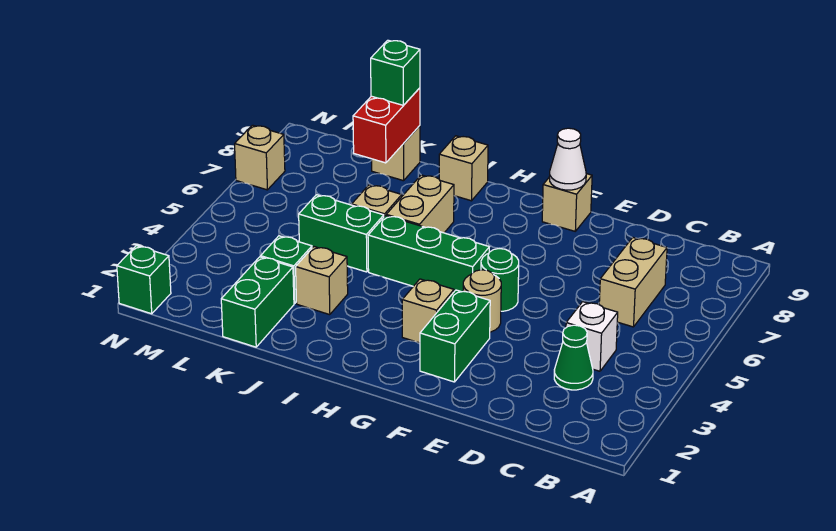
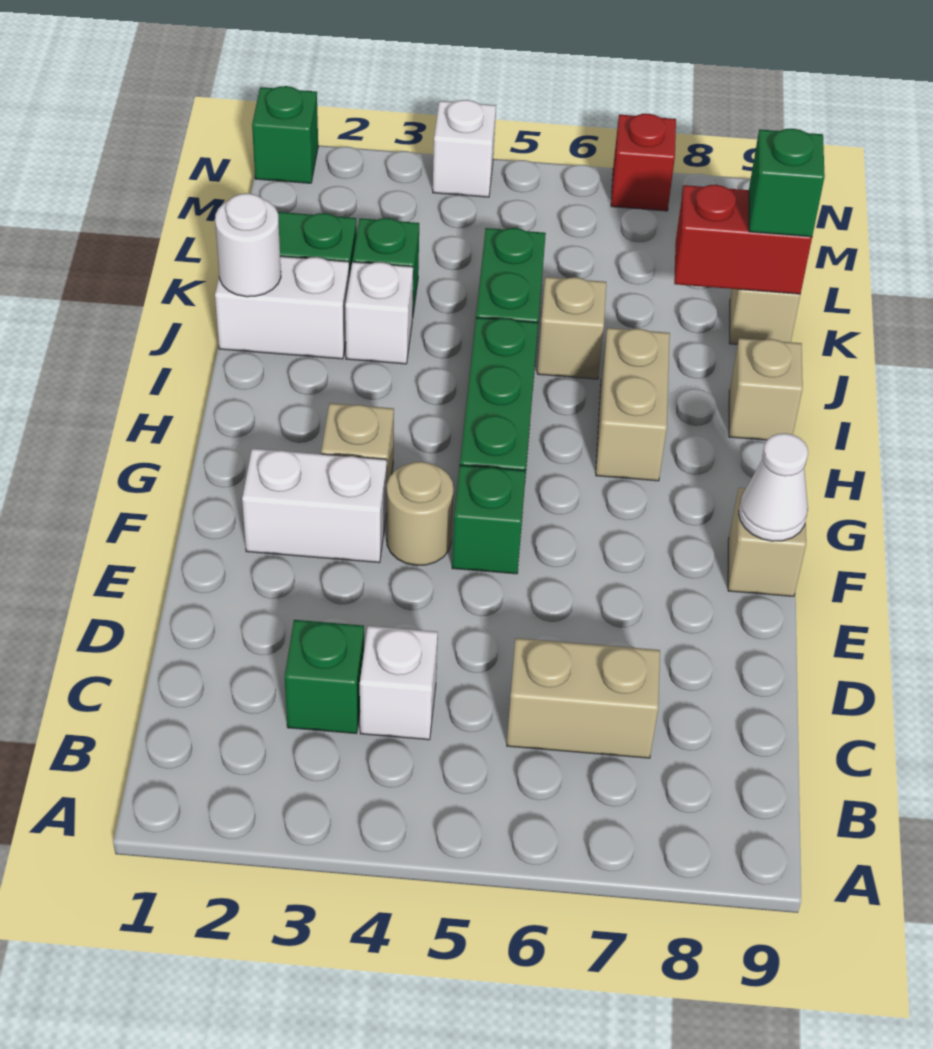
green cone C3 level 1 -> green brick C3 level 1
green brick F2:F3 level 1 -> white brick F2:F3 level 1
green round brick F5 level 1 -> green brick F5 level 1
tan brick I6:I7 level 1 -> tan brick H7:I7 level 1
none -> white brick J1:J2 level 1
none -> white round brick J1 level 2
tan brick J3 level 1 -> white brick J3 level 1
none -> white brick N4 level 1
tan brick N7 level 1 -> red brick N7 level 1

